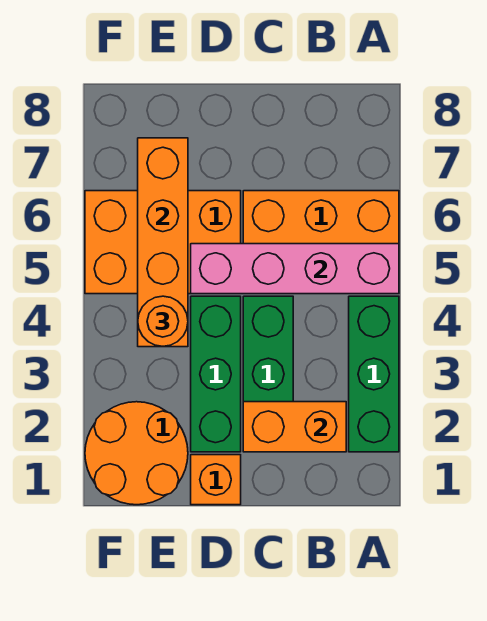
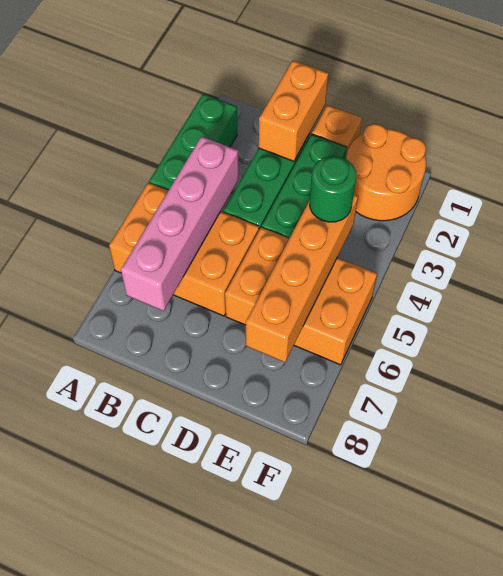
pink brick A5:D5 level 2 -> pink brick B4:B7 level 2
orange brick B2:C2 level 2 -> orange brick C1:C2 level 2
orange round brick E4 level 3 -> green round brick E4 level 3

